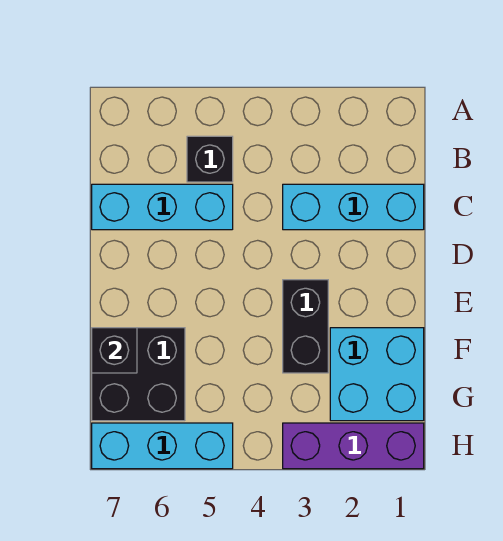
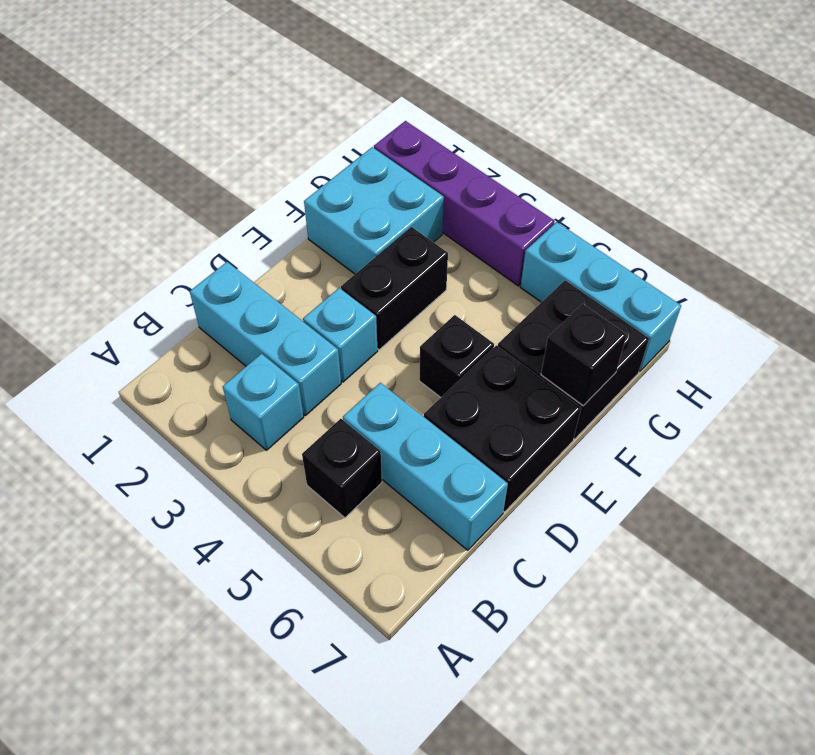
none -> cyan brick B3 level 1
none -> cyan brick D3 level 1
none -> black brick D6:E7 level 1
none -> black brick E5 level 1
purple brick H1:H3 level 1 -> purple brick H1:H4 level 1

